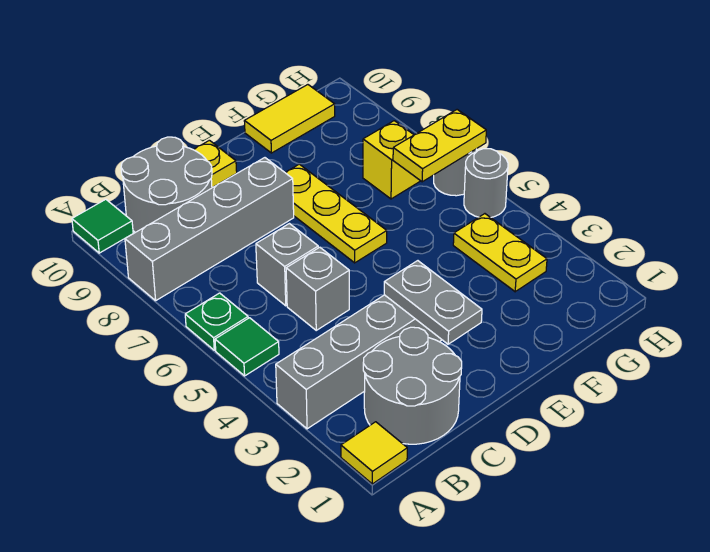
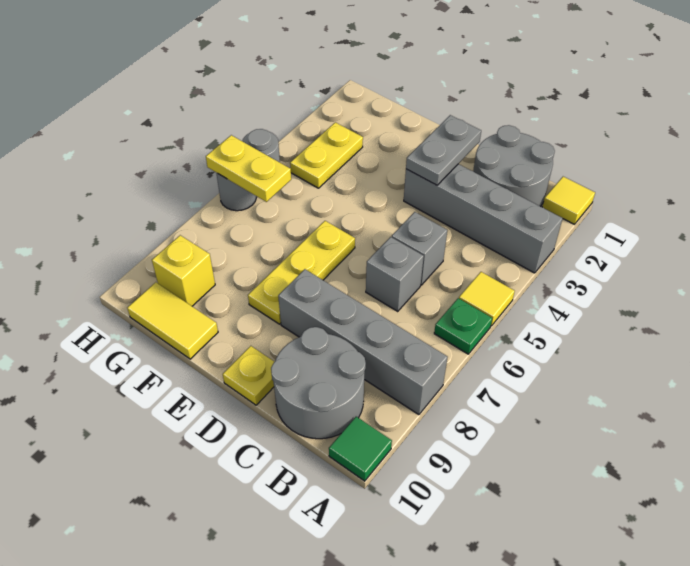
green tile A5 level 1 -> yellow tile A5 level 1
yellow brick G7 level 1 -> yellow brick G9 level 1

